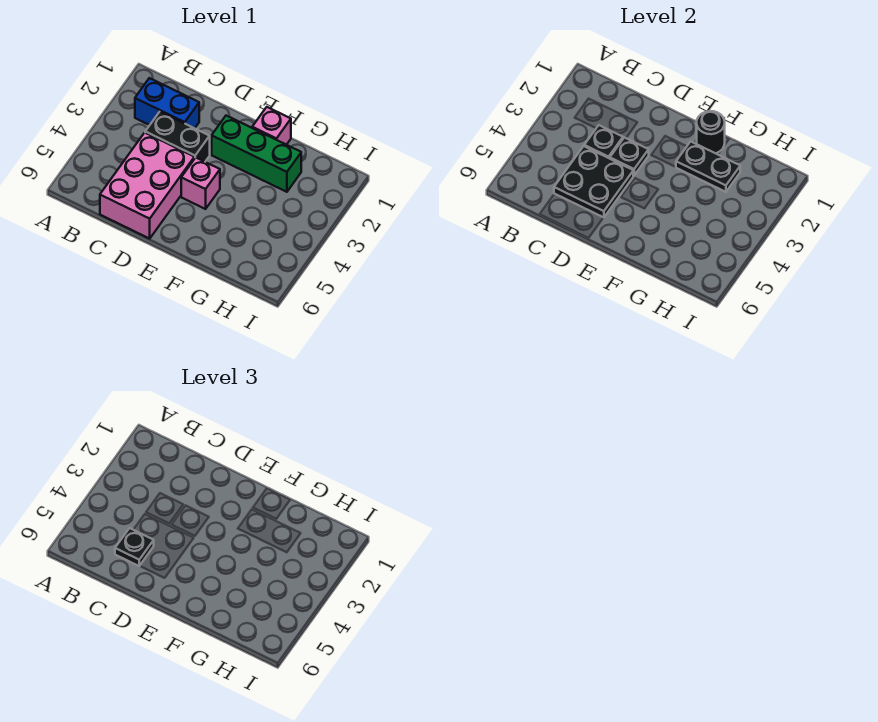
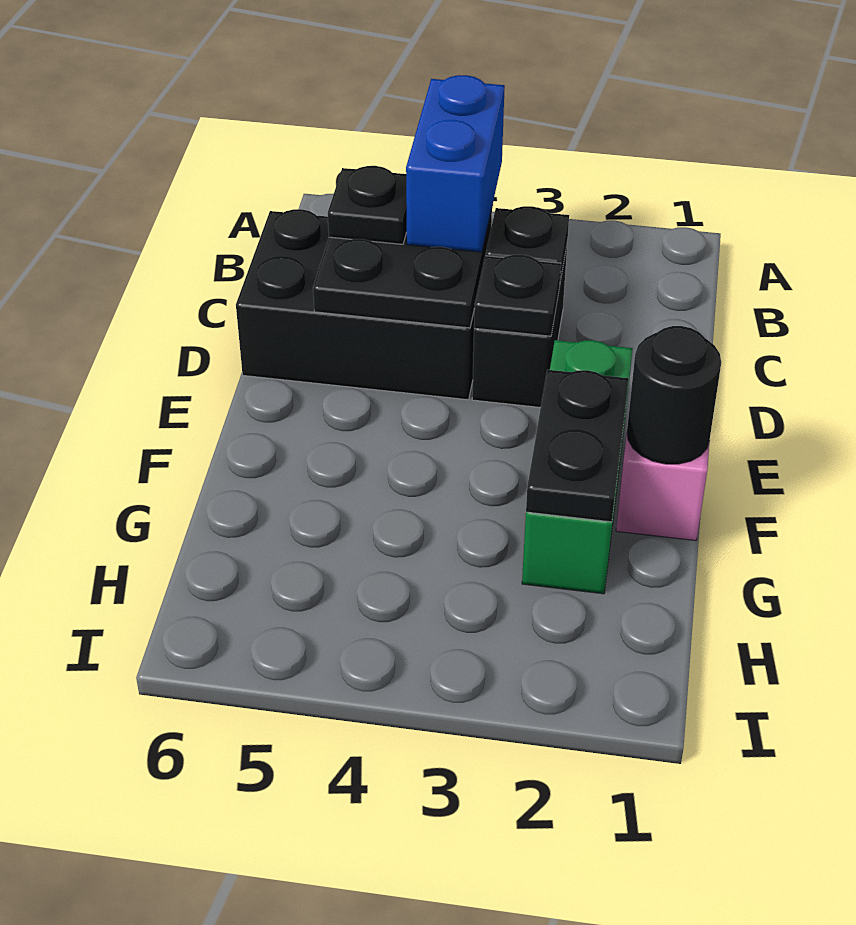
blue brick B2:C2 level 1 -> blue brick B4:C4 level 3
pink brick C4:D6 level 1 -> black brick C4:D6 level 1
pink brick E4 level 1 -> none

